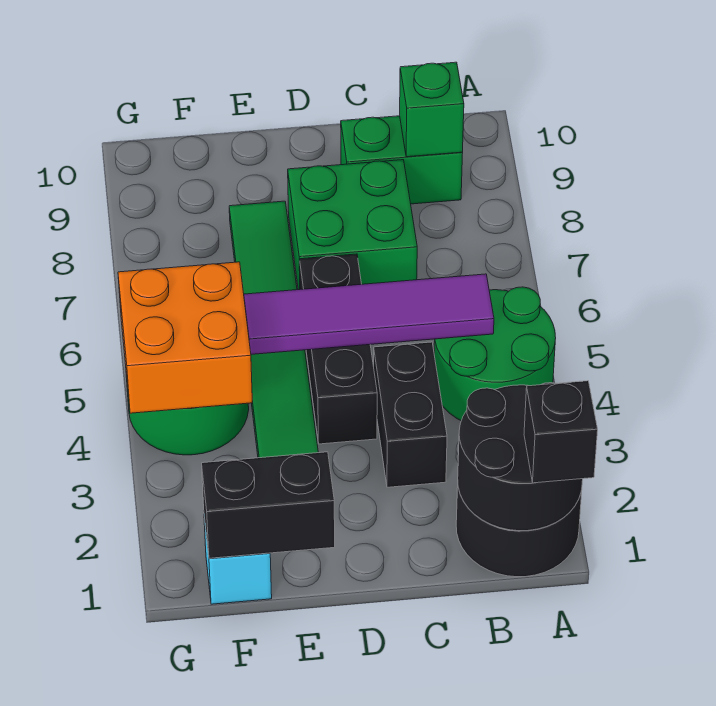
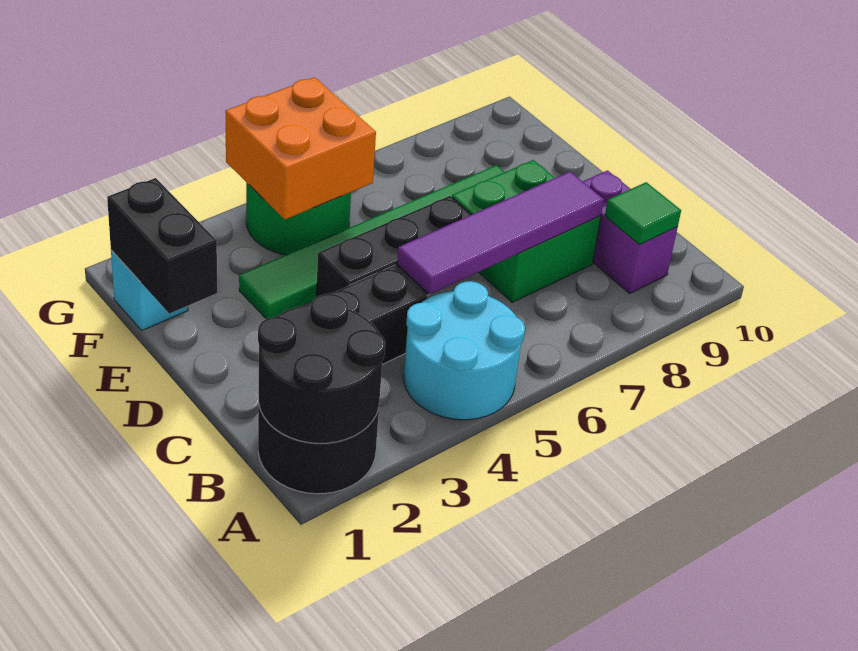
black brick A1 level 3 -> none
green round brick A4:B5 level 1 -> cyan round brick A4:B5 level 1
purple tile B5:E5 level 2 -> purple tile C5:C8 level 2
green brick B9:C9 level 1 -> purple brick B9:C9 level 1
green brick B9 level 2 -> green tile B9 level 2

